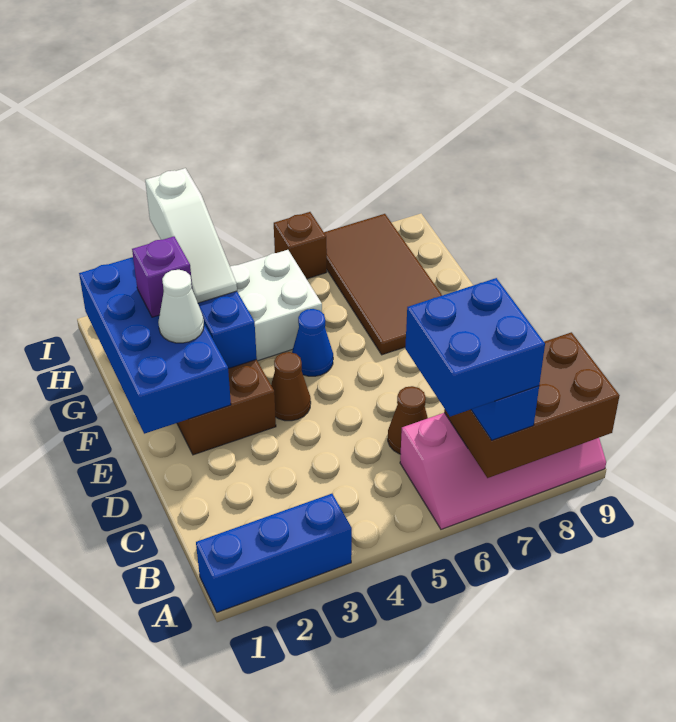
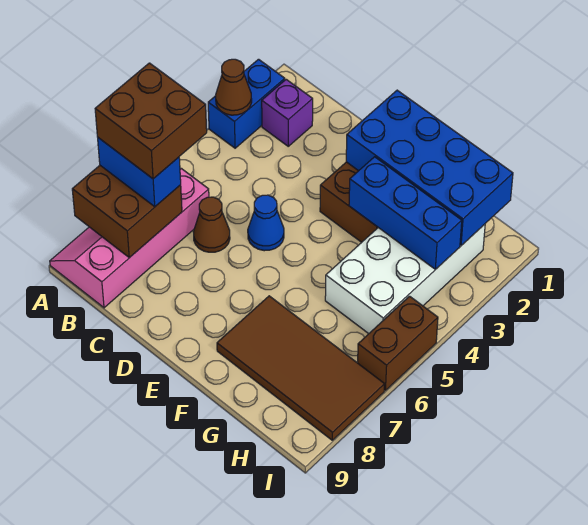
blue brick A1:A3 level 1 -> blue brick A2:A3 level 1
blue brick A6:B7 level 4 -> brown brick A6:B7 level 4
brown brick A7:B9 level 2 -> brown brick A7:B8 level 2
brown cone E4 level 1 -> brown cone A3 level 2
white cone F2 level 3 -> none
blue cone F5 level 1 -> blue cone D5 level 1
purple brick G2 level 3 -> purple brick B2 level 1
white slope G3:I3 level 3 top I -> none
brown brick I6 level 1 -> brown brick I5:I6 level 1

